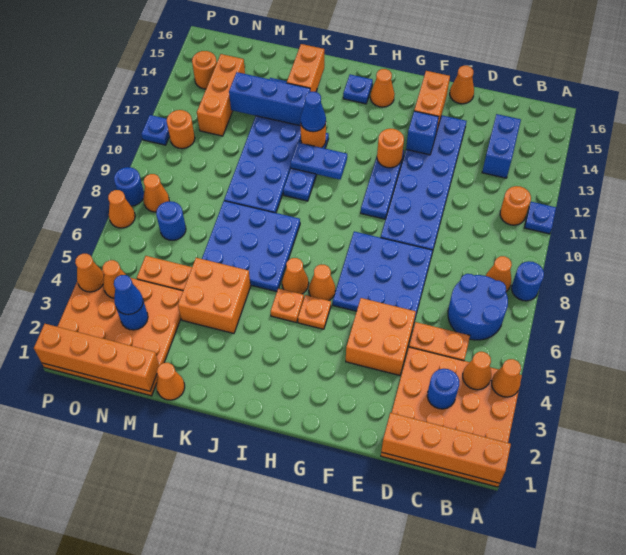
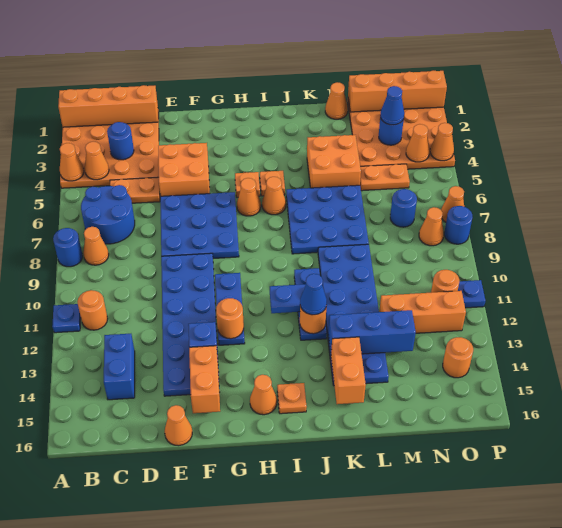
blue plate I15 level 1 -> orange plate I15 level 1
orange brick N12:N14 level 1 -> orange brick M12:O12 level 1

